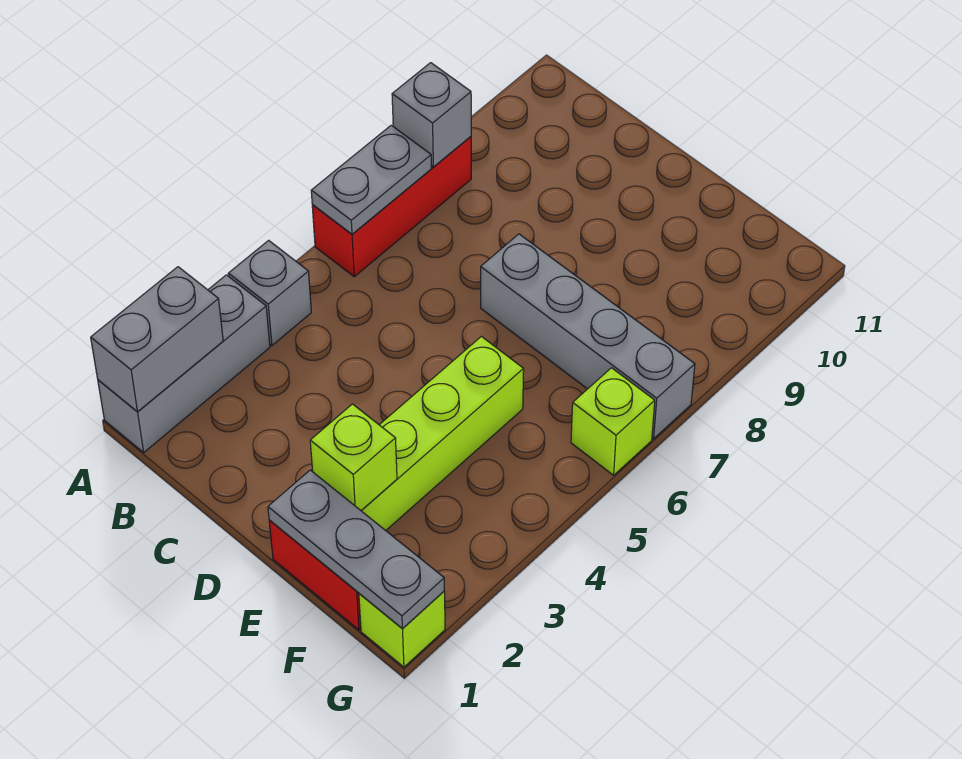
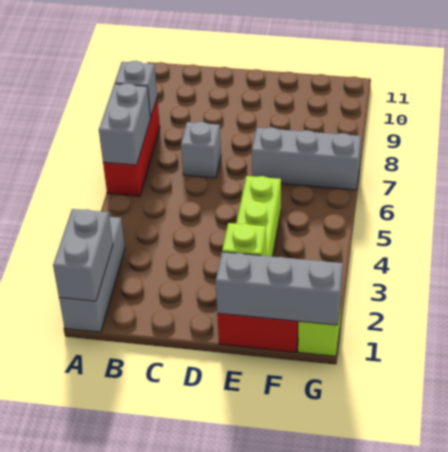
grey brick A4 level 1 -> grey brick C7 level 1
grey plate A6:A7 level 2 -> grey brick A6:A7 level 2
grey brick D7:G7 level 1 -> grey brick E7:G7 level 1
grey plate E1:G1 level 2 -> grey brick E1:G1 level 2
lime brick G6 level 1 -> none

